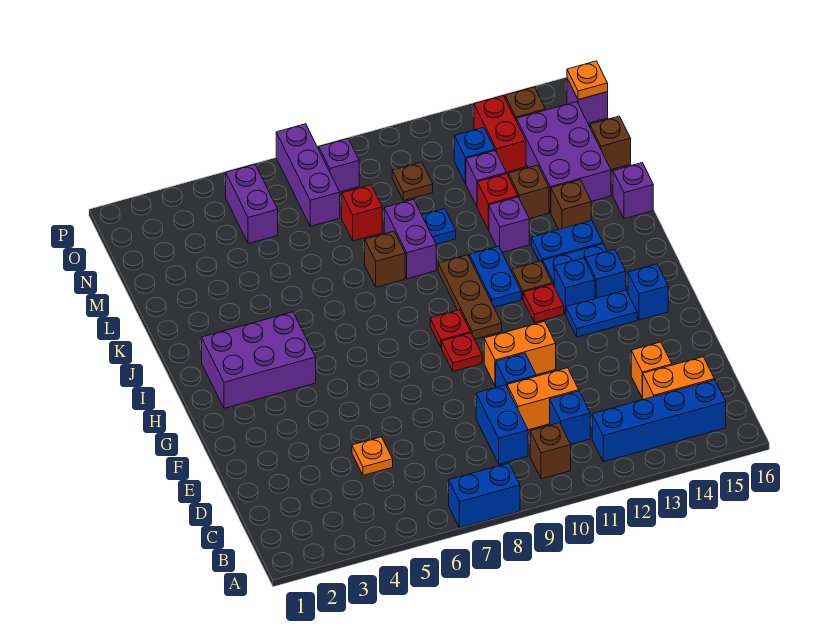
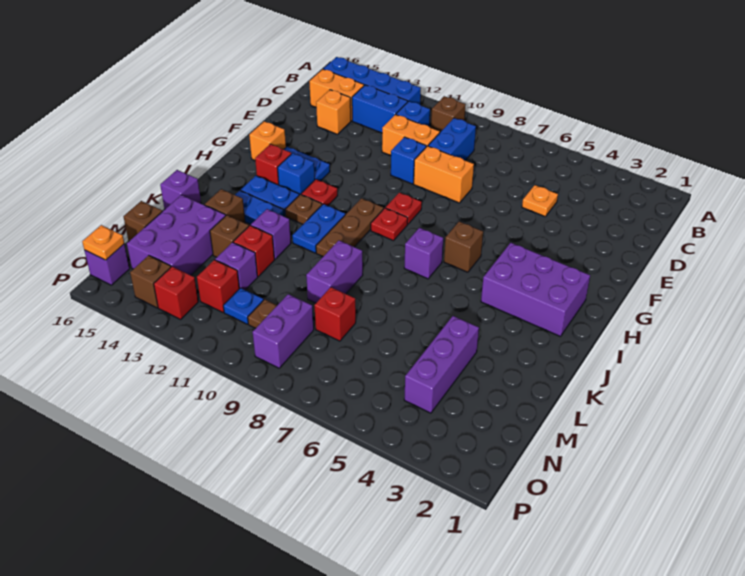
blue brick A7:A8 level 1 -> blue brick C12:C13 level 1
orange brick F10:F11 level 1 -> orange brick E8:E9 level 1
blue brick G15 level 1 -> orange brick G15 level 1
blue brick H14 level 1 -> red brick H14 level 1
brown brick K8 level 1 -> brown brick H6 level 1
blue plate L10 level 1 -> blue plate N11 level 1
purple brick N5:O5 level 1 -> purple brick N9:O9 level 1
purple brick N7:P7 level 1 -> purple brick L4:N4 level 1
blue brick N12 level 1 -> red brick N12 level 1
red brick N13:O13 level 1 -> red brick O13 level 1
purple brick O8 level 1 -> purple brick I7 level 1

